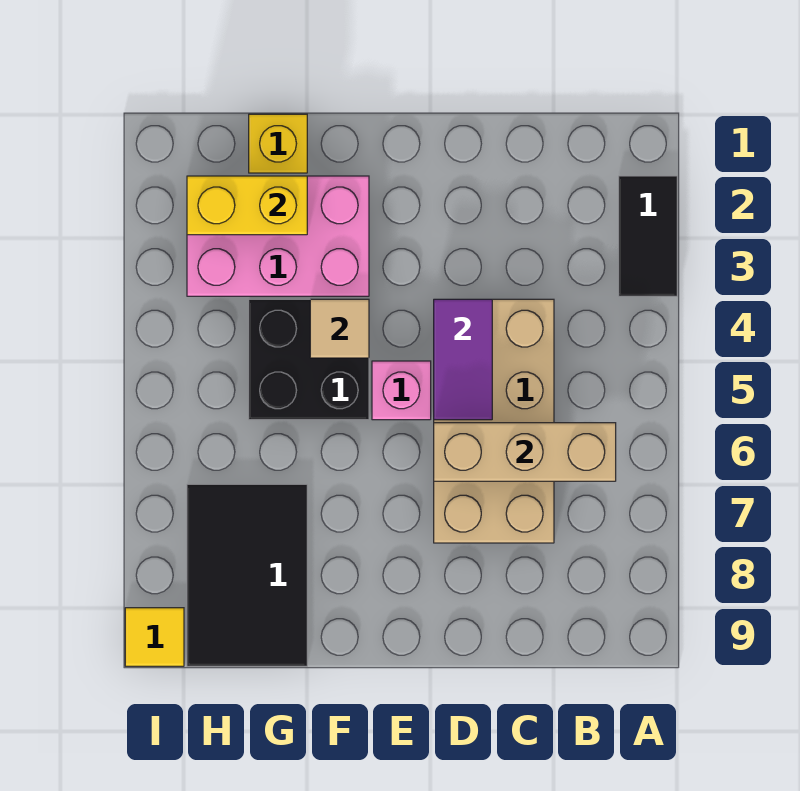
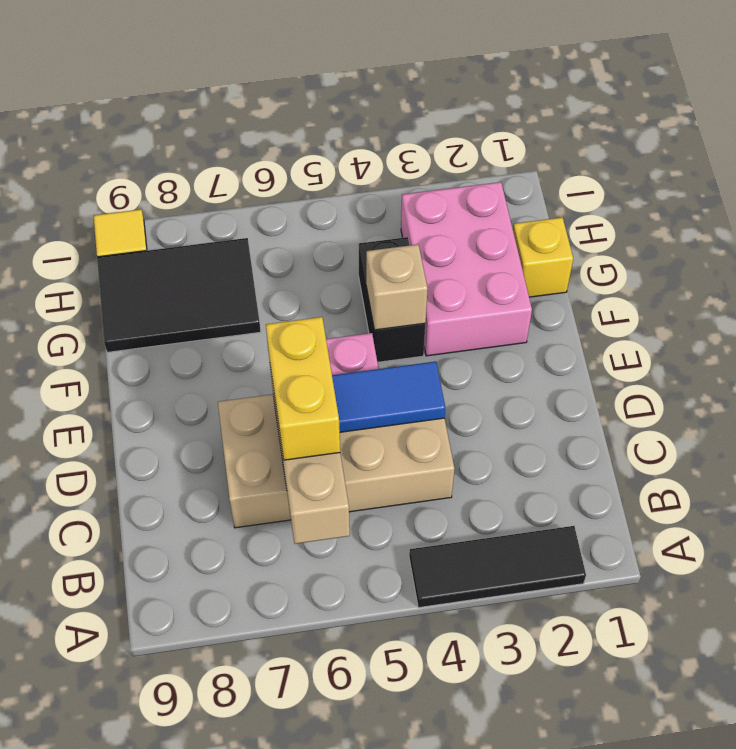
black tile A2:A3 level 1 -> black tile A2:A4 level 1
purple tile D4:D5 level 2 -> blue tile D4:D5 level 2
black brick F4:G5 level 1 -> black brick F4:G4 level 1
tan tile F4 level 2 -> tan brick F4 level 2
yellow brick G2:H2 level 2 -> yellow brick C6:D6 level 3

